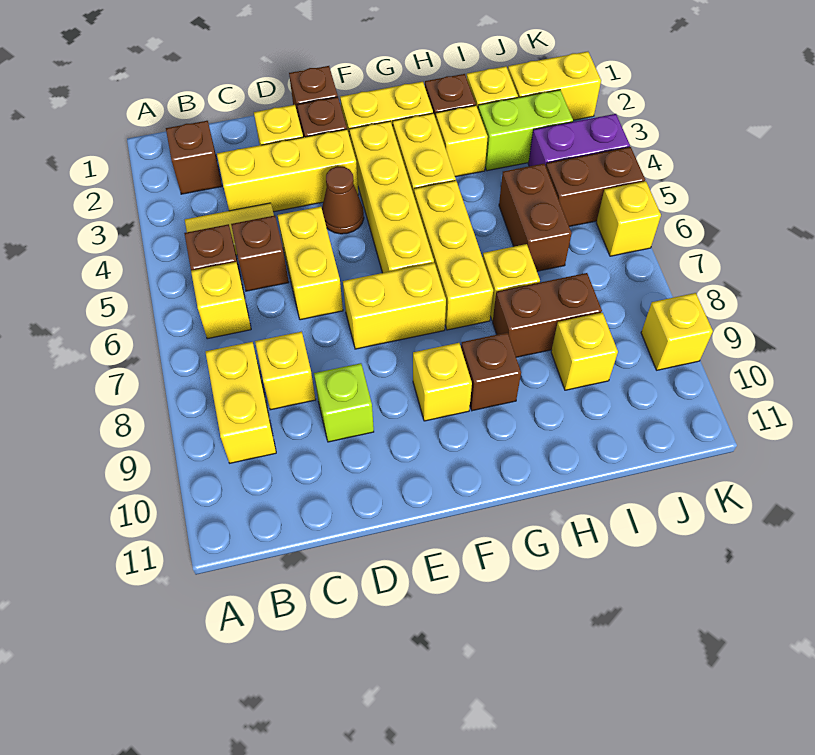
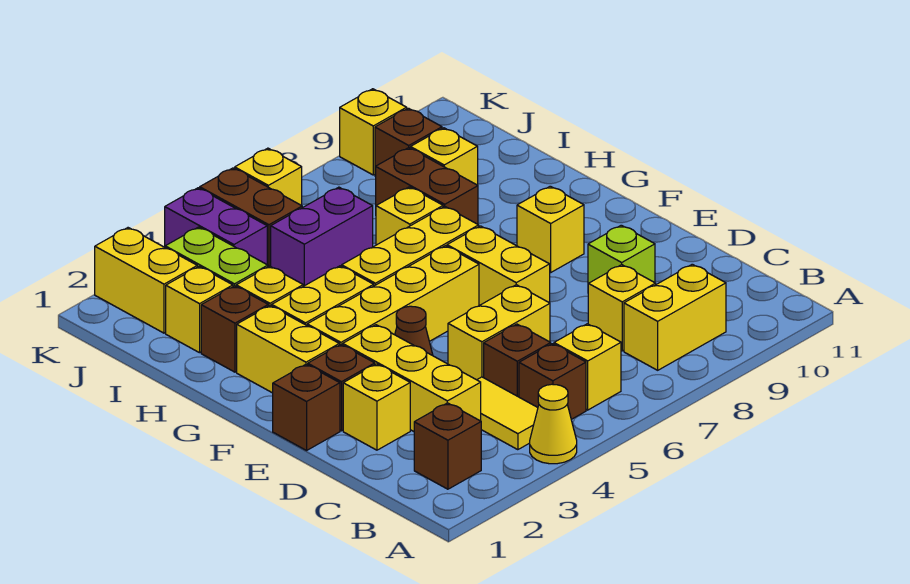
none -> yellow cone A4 level 1
brown brick G9 level 1 -> brown brick J9 level 1
brown brick I5:I6 level 1 -> purple brick I5:I6 level 1

